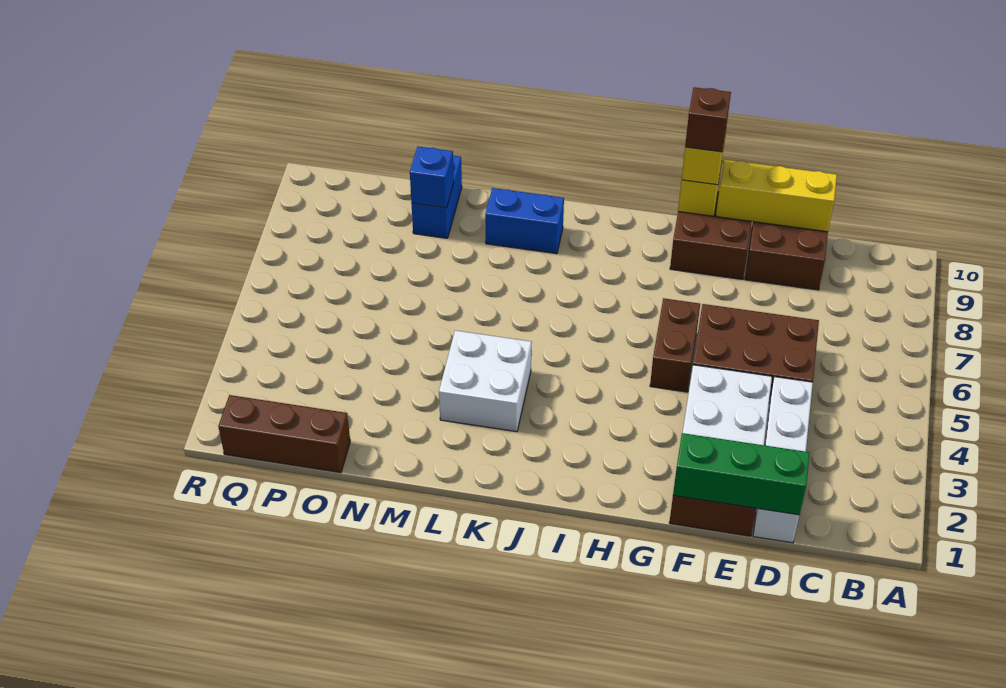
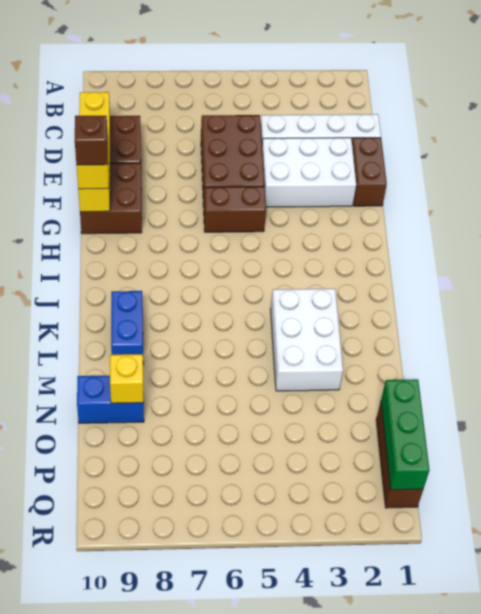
green brick D1:F1 level 2 -> green brick O1:Q1 level 2
white brick K3:L4 level 1 -> white brick K3:M4 level 1
blue brick N9 level 2 -> yellow brick N9 level 2

